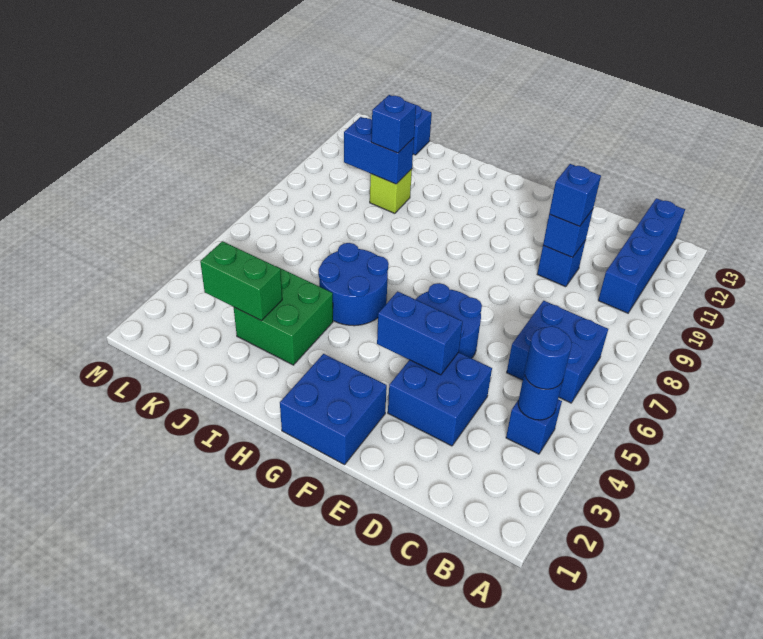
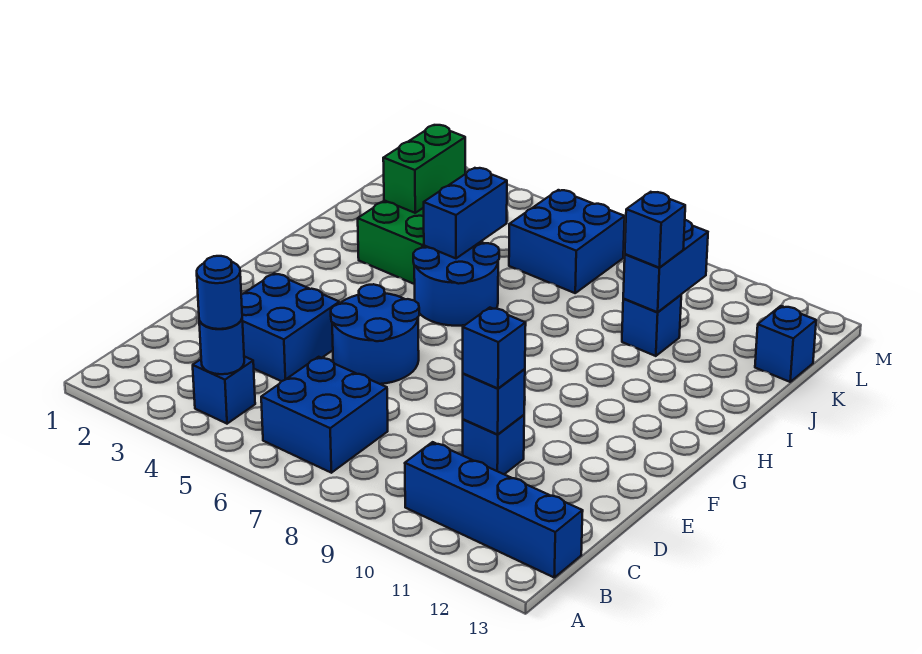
blue brick E4:F4 level 2 -> blue brick I5:J5 level 2
blue brick F1:G2 level 1 -> blue brick K6:L7 level 1
lime brick J10 level 1 -> blue brick J10 level 1

